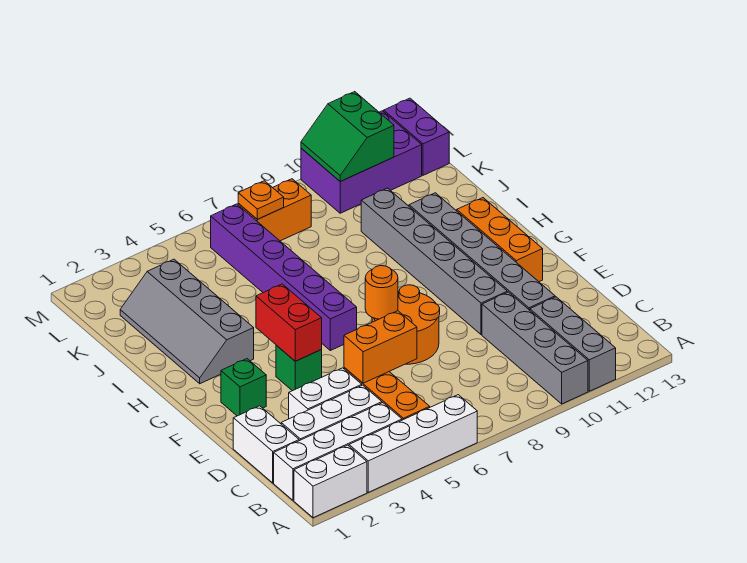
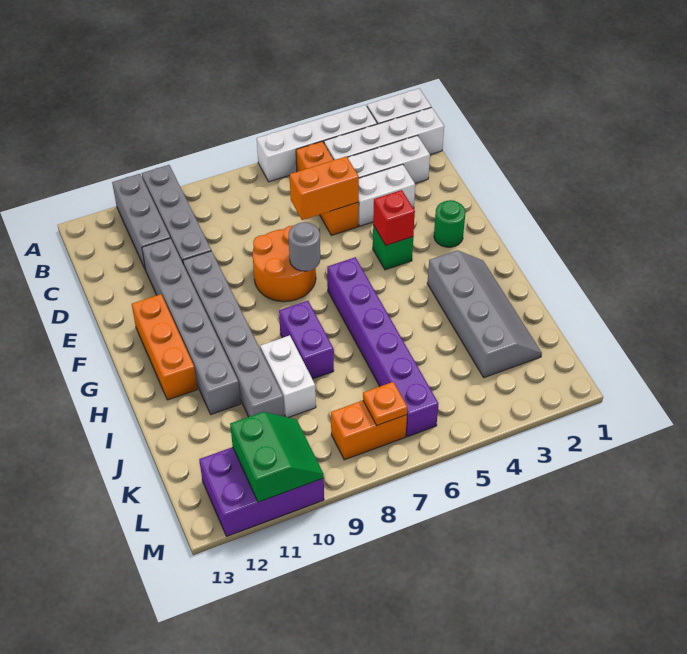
white brick C1:D1 level 1 -> white brick I9:J9 level 1
green brick F2 level 1 -> green round brick F2 level 1
red brick F4:G4 level 2 -> red brick F4 level 2
orange round brick F7 level 2 -> grey round brick F7 level 2
purple brick L13:M13 level 1 -> purple brick H8:I8 level 1

